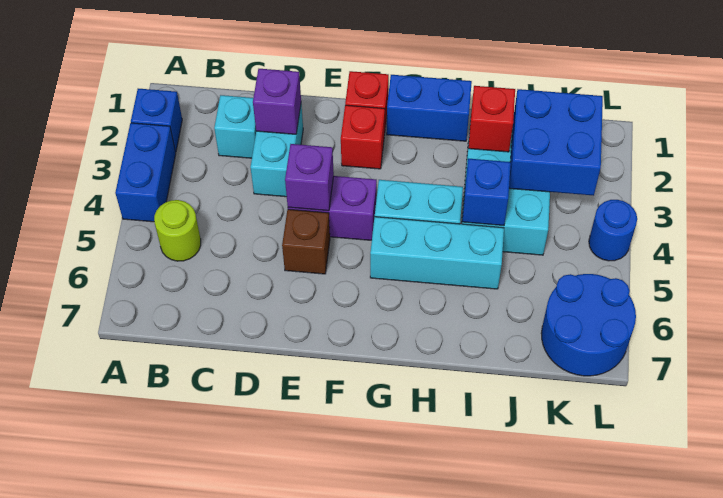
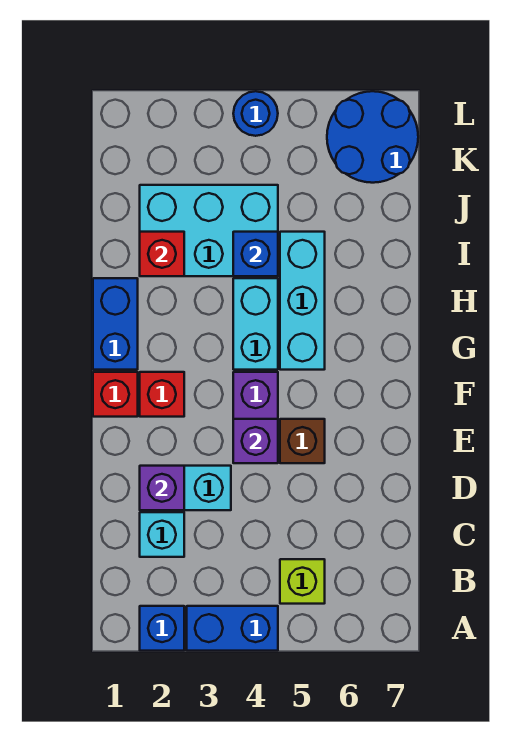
lime round brick B5 level 1 -> lime brick B5 level 1
blue brick J2:K3 level 2 -> none

